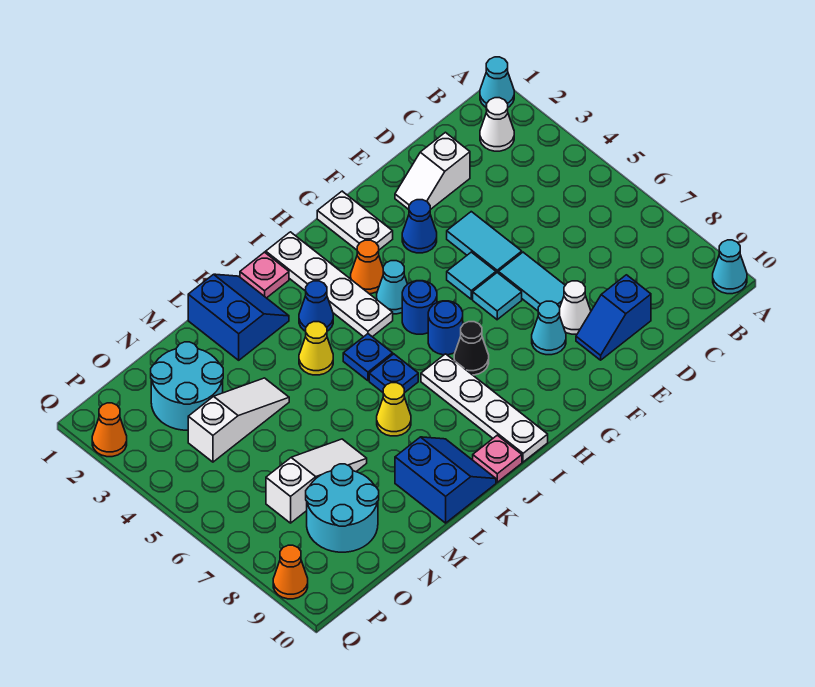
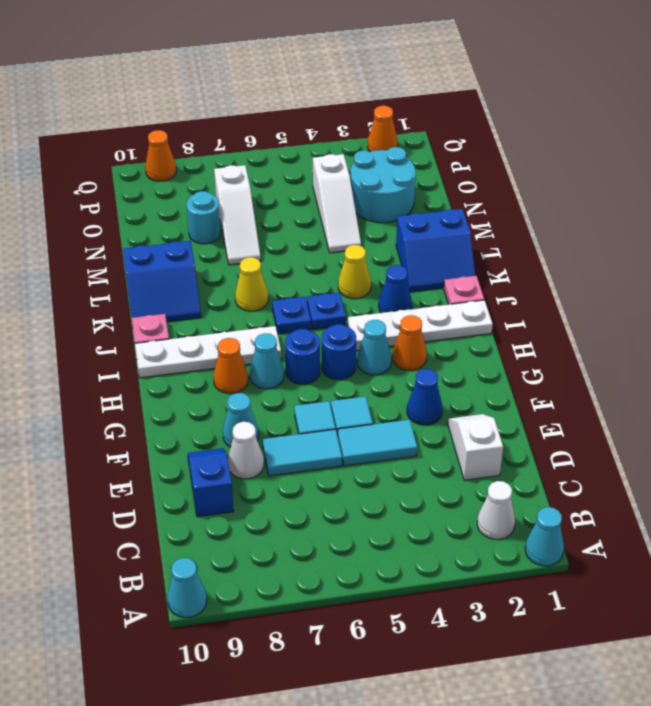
white plate G1:G2 level 1 -> none
black cone H7 level 1 -> cyan cone H7 level 1
none -> orange cone H8 level 1
cyan round brick N8:O9 level 1 -> cyan round brick N8 level 1

